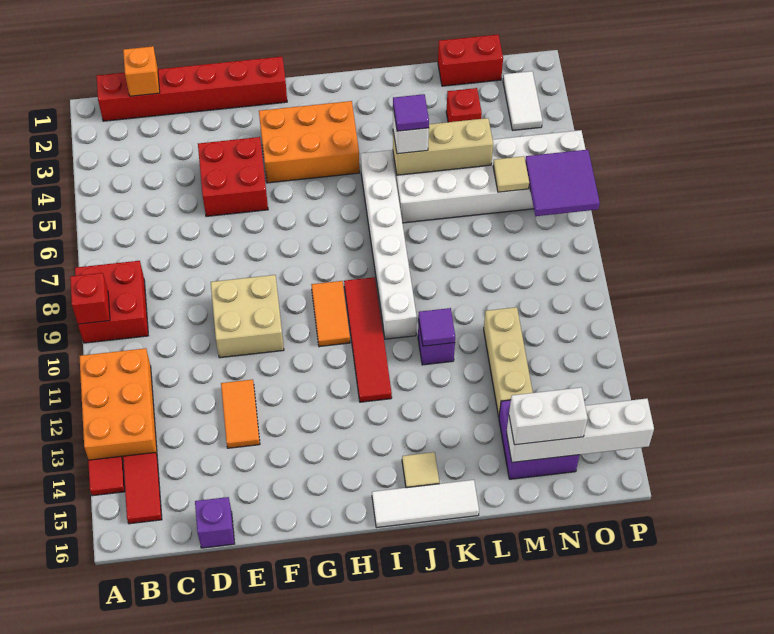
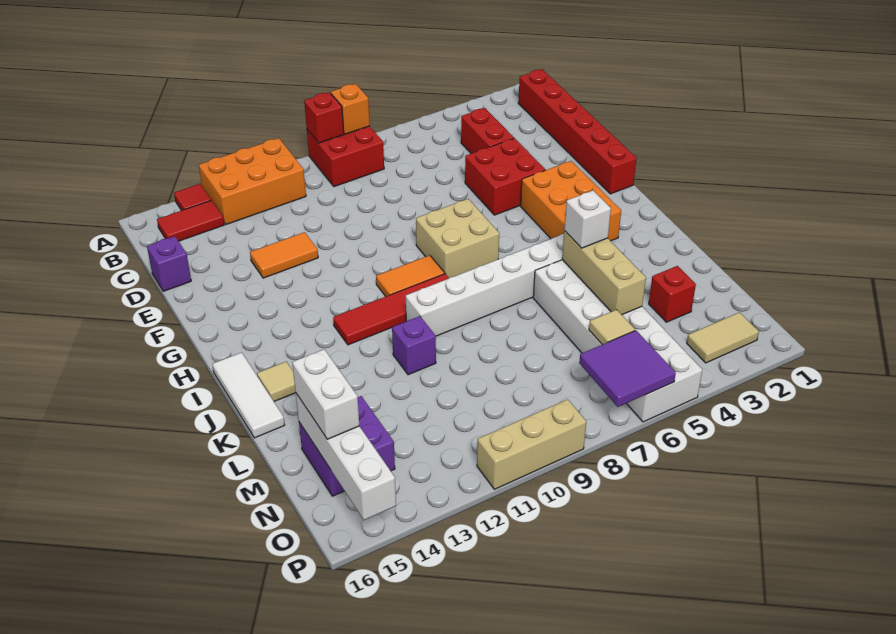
orange brick C1 level 2 -> orange brick A8 level 2
tan brick E9:F10 level 1 -> tan brick G7:H8 level 1
purple tile K5 level 4 -> none
purple tile K11 level 2 -> none
red brick M1:N1 level 1 -> red brick C4:D4 level 1
tan brick M11:M13 level 1 -> tan brick P9:P11 level 1
white tile O2:O3 level 1 -> tan tile O2:O3 level 1

